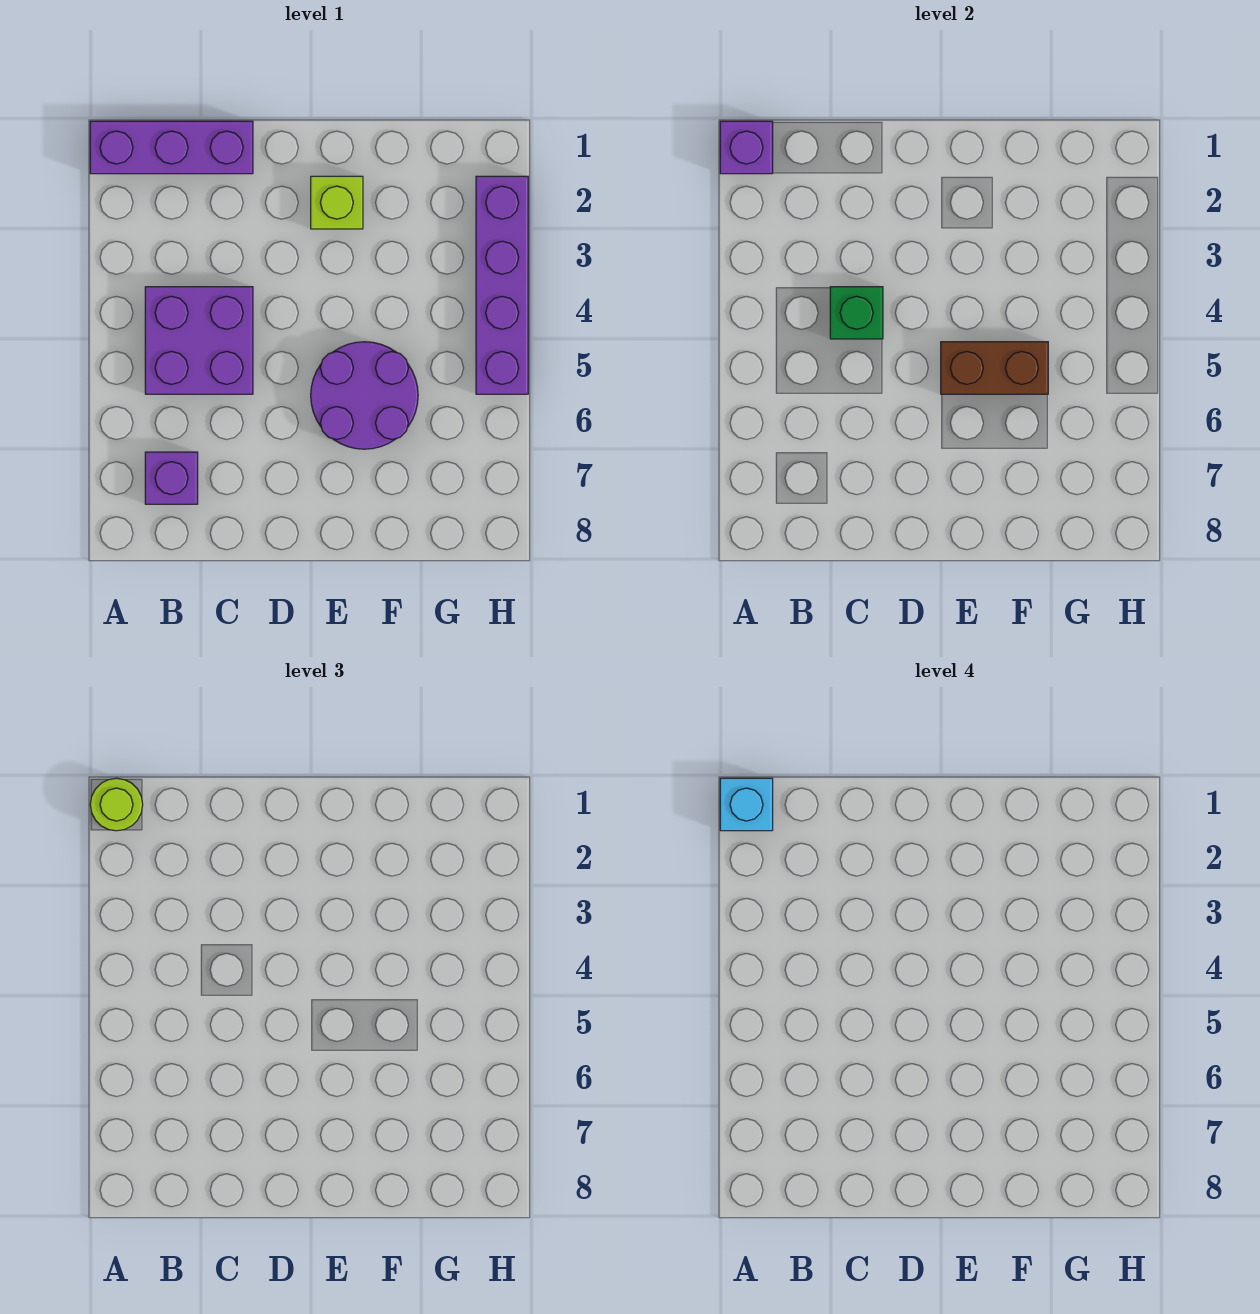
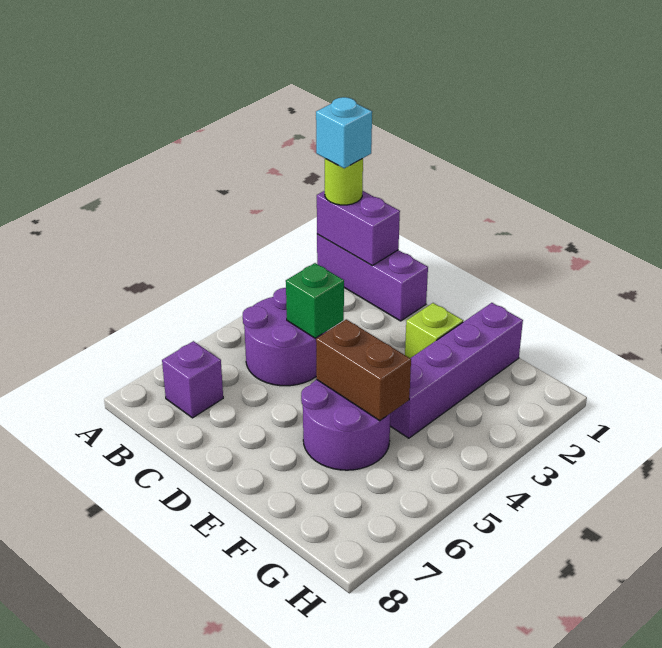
purple brick A1 level 2 -> purple brick A1:B1 level 2
purple brick B4:C5 level 1 -> purple round brick B4:C5 level 1
purple brick H2:H5 level 1 -> purple brick F1:F4 level 1

